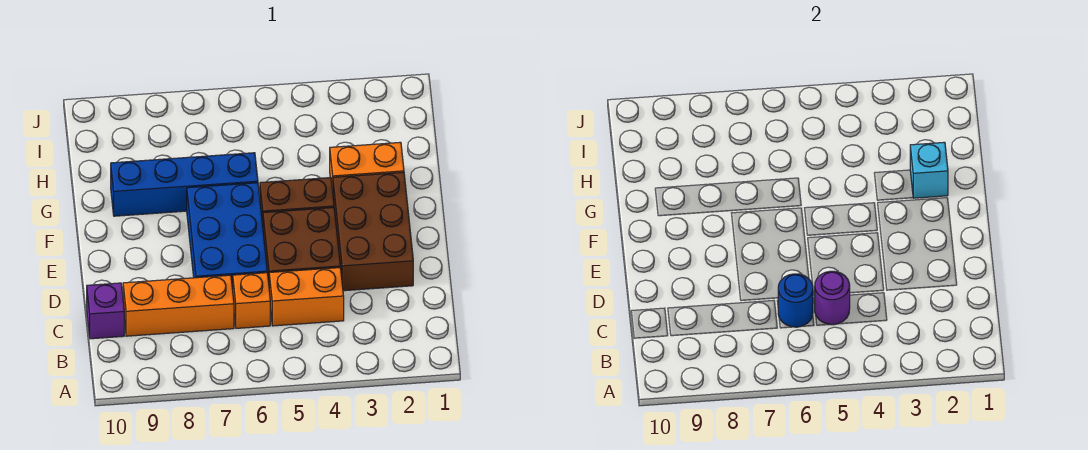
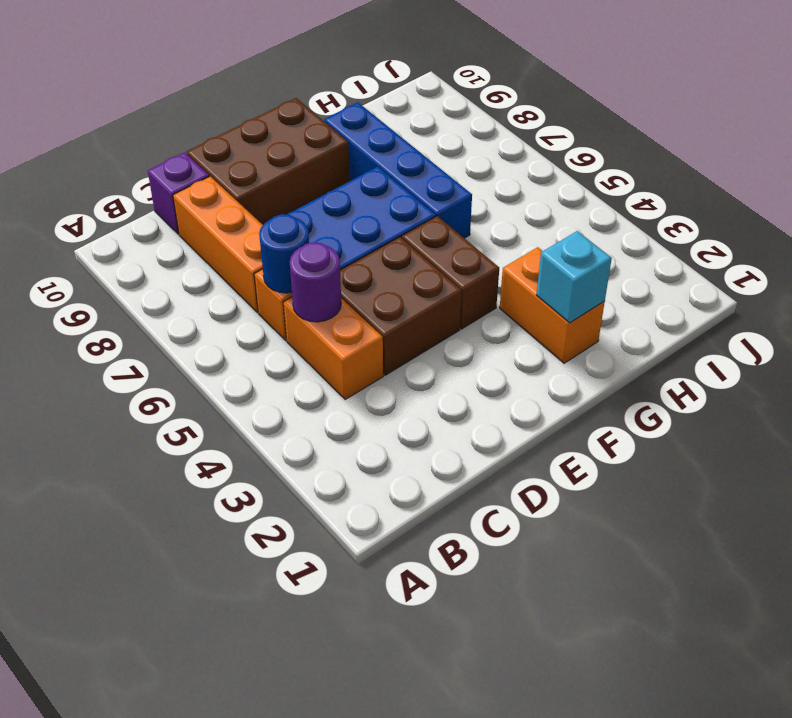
brown brick D2:F3 level 1 -> brown brick D9:F10 level 1

